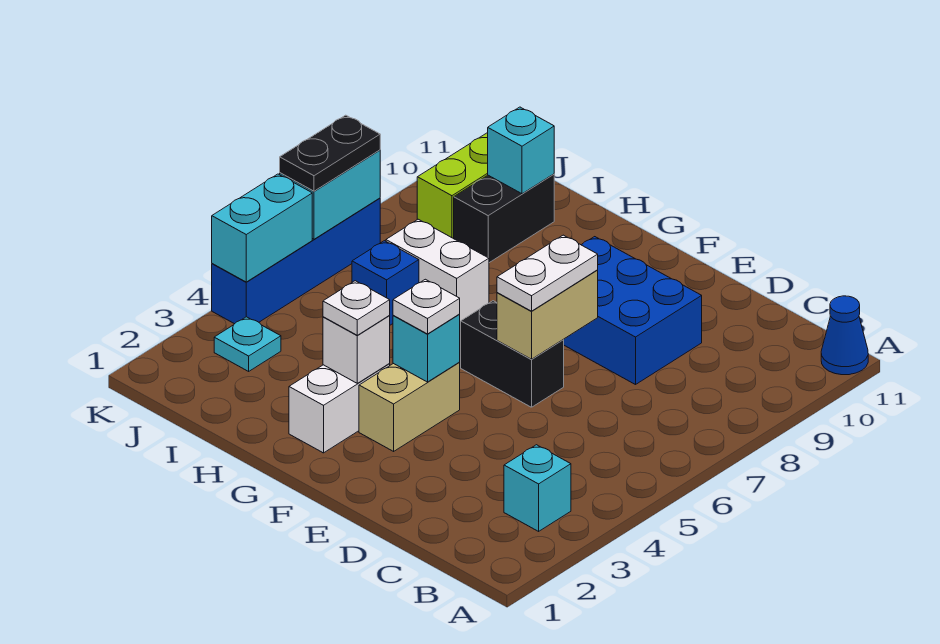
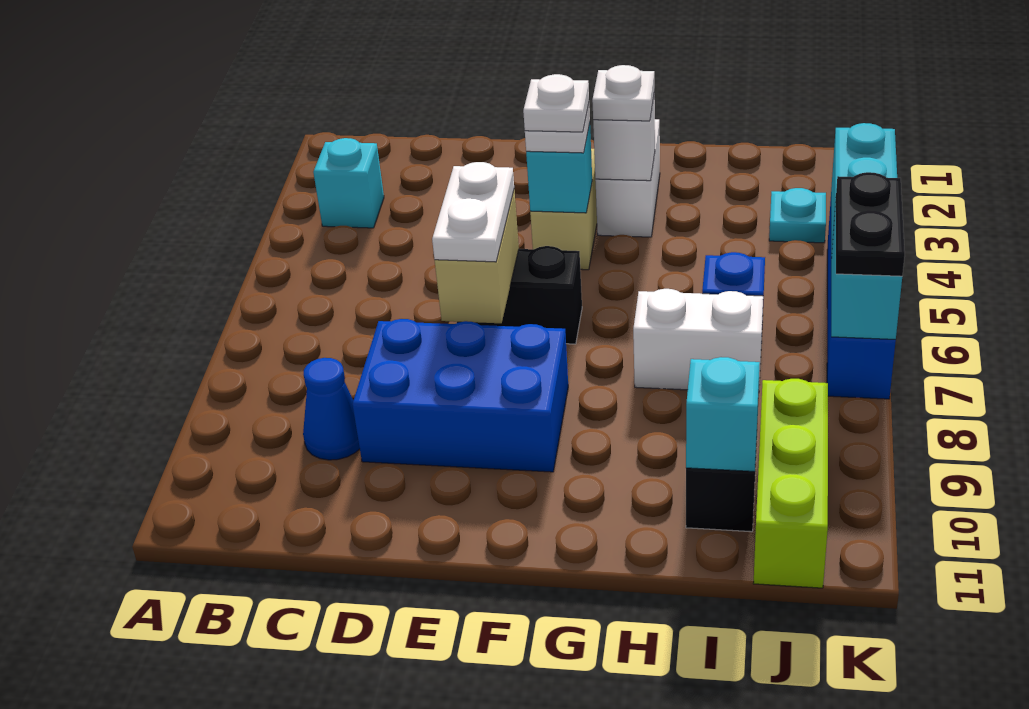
blue cone A11 level 1 -> blue cone C9 level 1
none -> white plate F4 level 4

